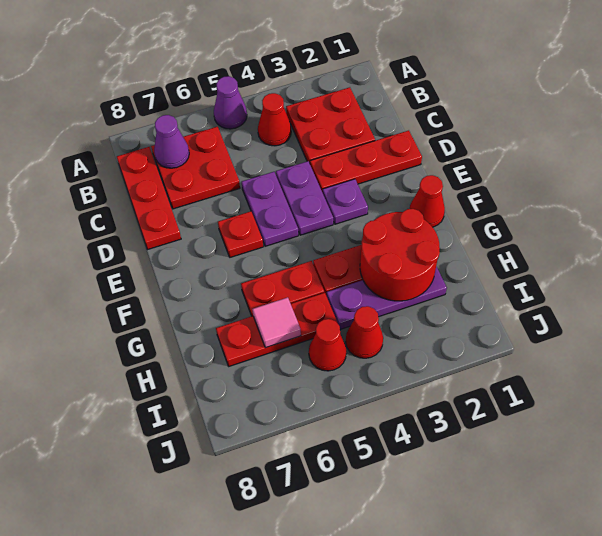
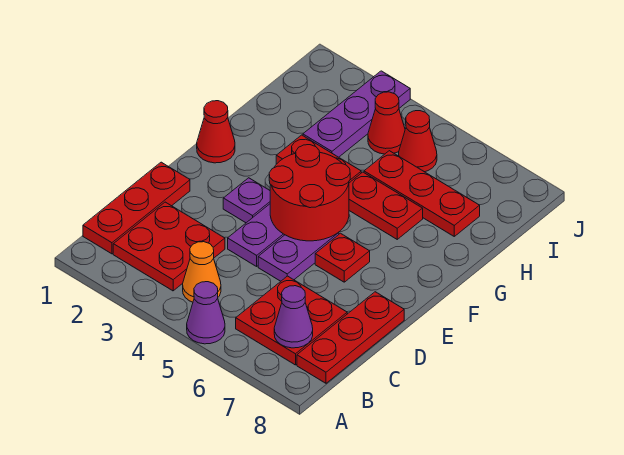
red cone B4 level 1 -> orange cone B4 level 1
red plate D1:D3 level 1 -> red plate B1:D1 level 1
red round brick G2:H3 level 2 -> red round brick E4:F5 level 2
purple plate H2:H4 level 1 -> purple plate H3:J3 level 1
pink tile H6 level 2 -> none

